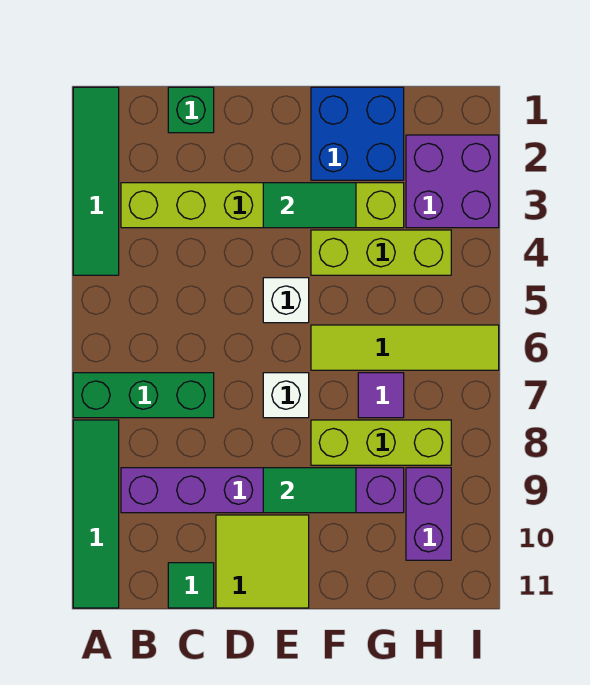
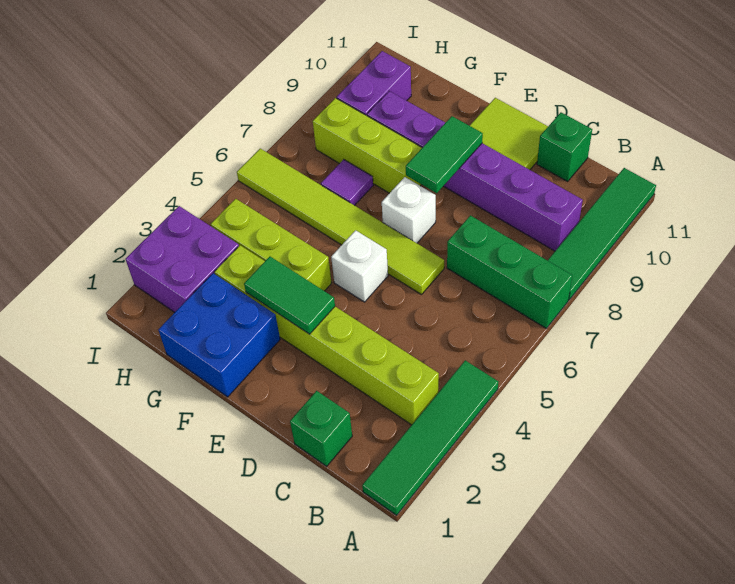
green tile C11 level 1 -> green brick C11 level 1
green tile E9:F9 level 2 -> green tile E8:E9 level 2
lime tile F6:I6 level 1 -> lime tile D6:I6 level 1

